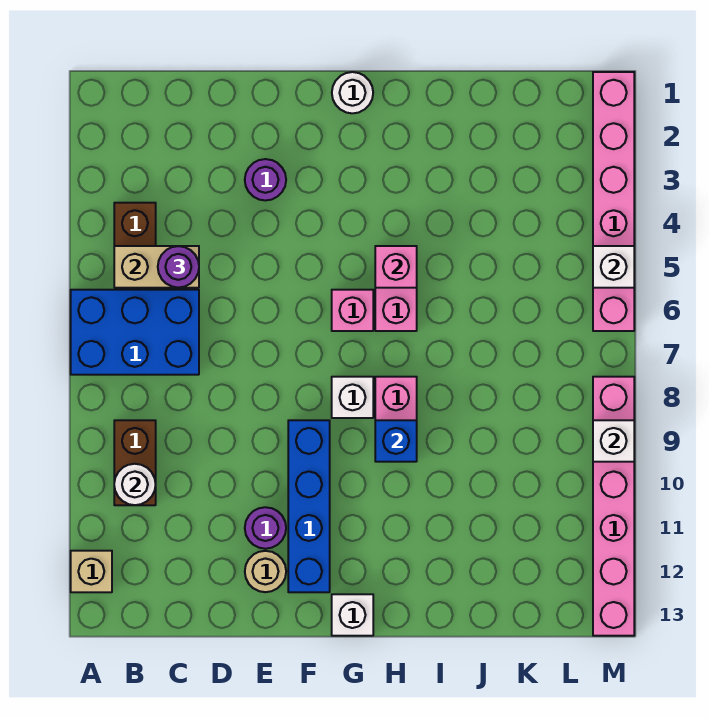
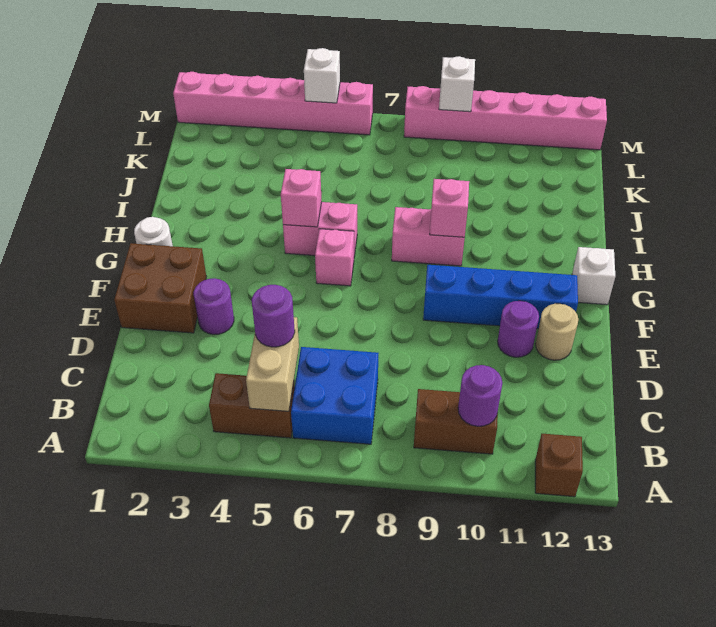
blue brick A6:C7 level 1 -> blue brick B6:C7 level 1
tan brick A12 level 1 -> brown brick A12 level 1
white round brick B10 level 2 -> purple round brick B10 level 2
none -> brown brick E1:F2 level 1
white brick G8 level 1 -> none
blue brick H9 level 2 -> pink brick H9 level 2

